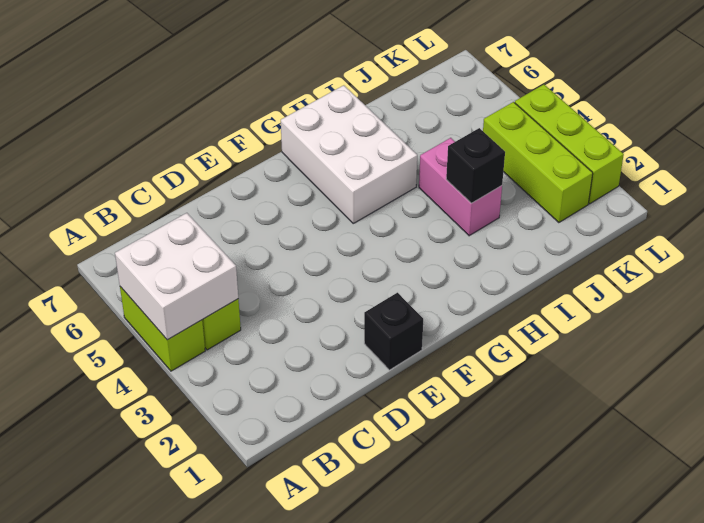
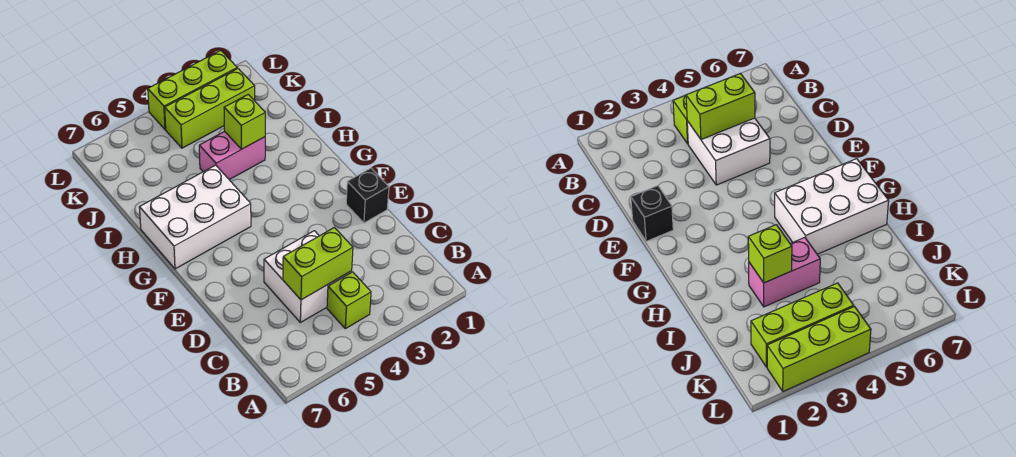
lime brick A4:A5 level 1 -> lime brick C4:C5 level 2
white brick A4:B5 level 2 -> white brick C4:D5 level 1
black brick I3 level 2 -> lime brick I3 level 2

